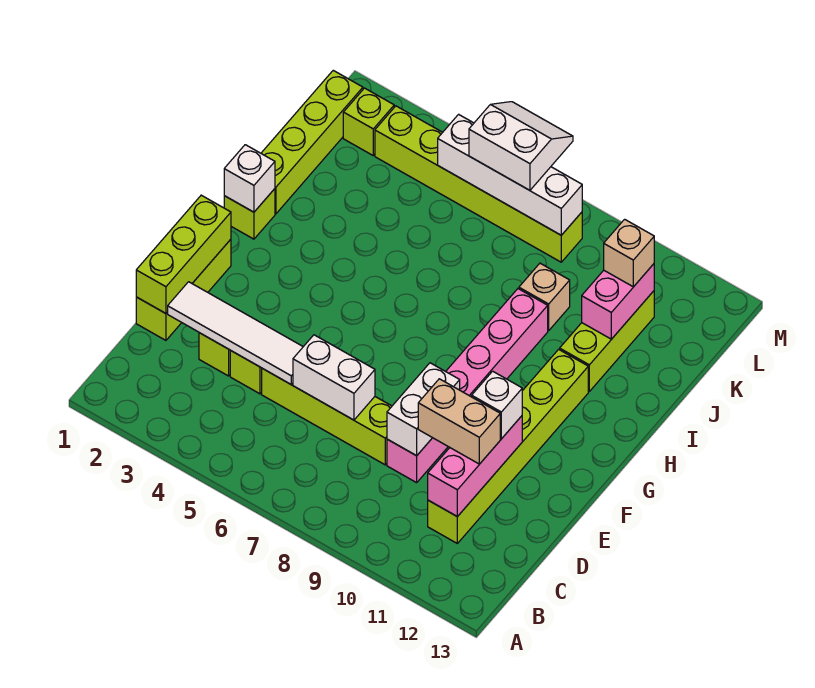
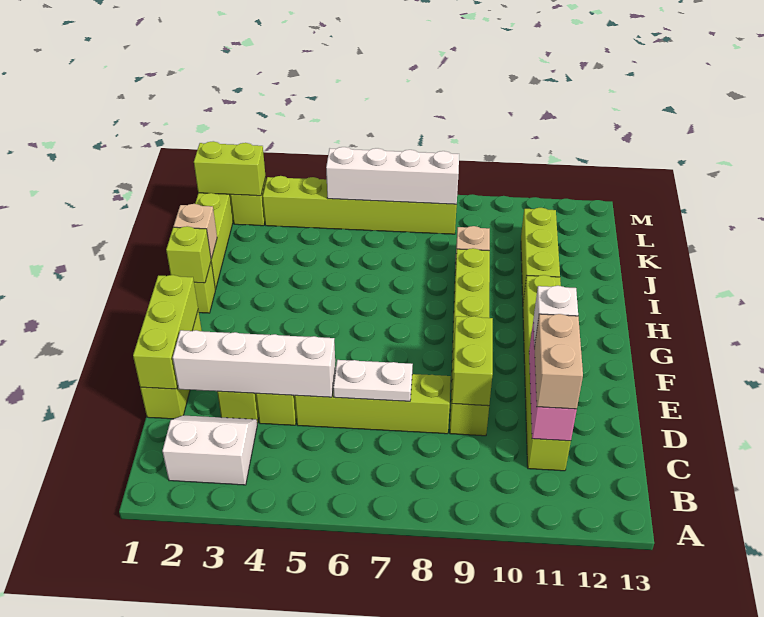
white tile D2:D5 level 2 -> white brick D2:D5 level 2
white brick D6:D7 level 2 -> white plate D6:D7 level 2
pink brick D9:I9 level 1 -> lime brick D9:I9 level 1
white brick D9:E9 level 2 -> lime brick D9:E9 level 2
tan brick D10:D11 level 3 -> tan brick C11:D11 level 3
white brick H1 level 2 -> lime brick H1 level 2
pink brick J11:K11 level 2 -> none
tan brick K11 level 3 -> tan brick I1 level 2
none -> lime brick L1:L2 level 2
white slope L6:M7 level 3 top L -> white slope B2:C3 level 1 top B

